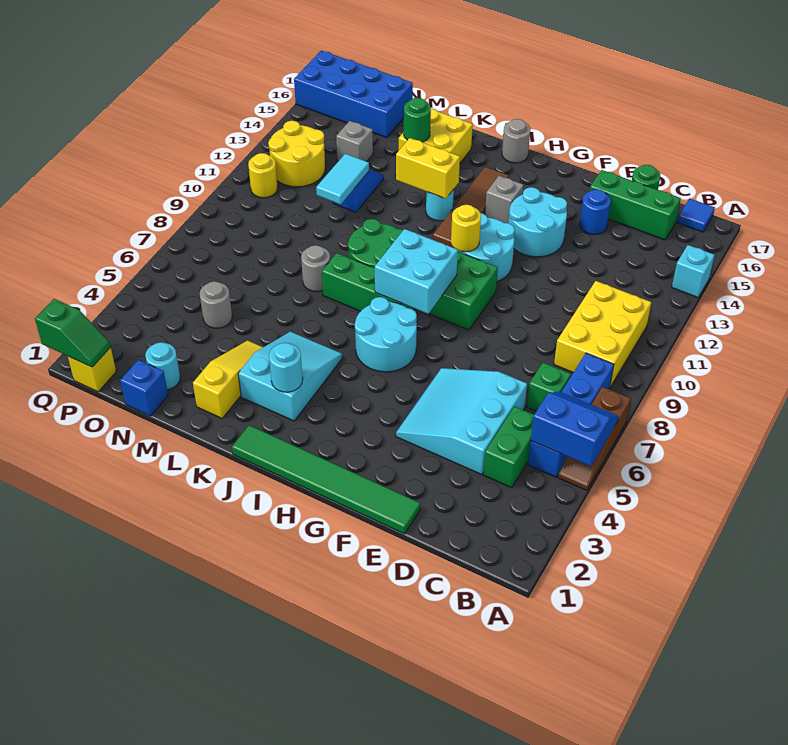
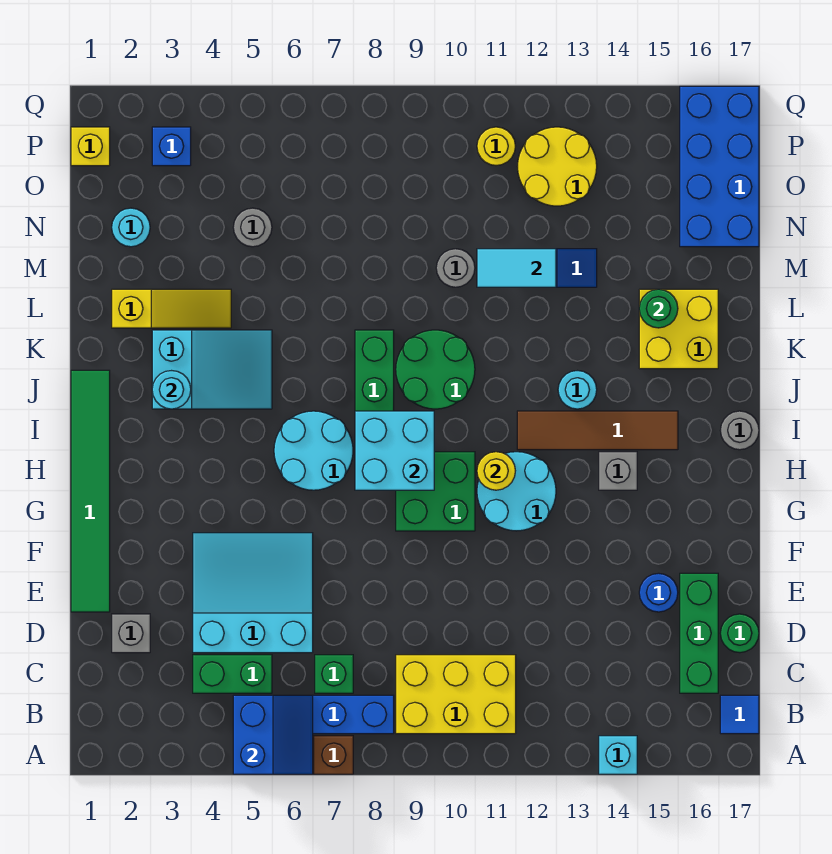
cyan round brick F13:G14 level 1 -> none
yellow brick J13:K13 level 2 -> none
grey round brick L8 level 1 -> grey round brick M10 level 1
blue brick N1 level 1 -> blue brick P3 level 1
grey brick N14 level 1 -> grey brick D2 level 1
green slope P1:Q1 level 2 top Q -> none

